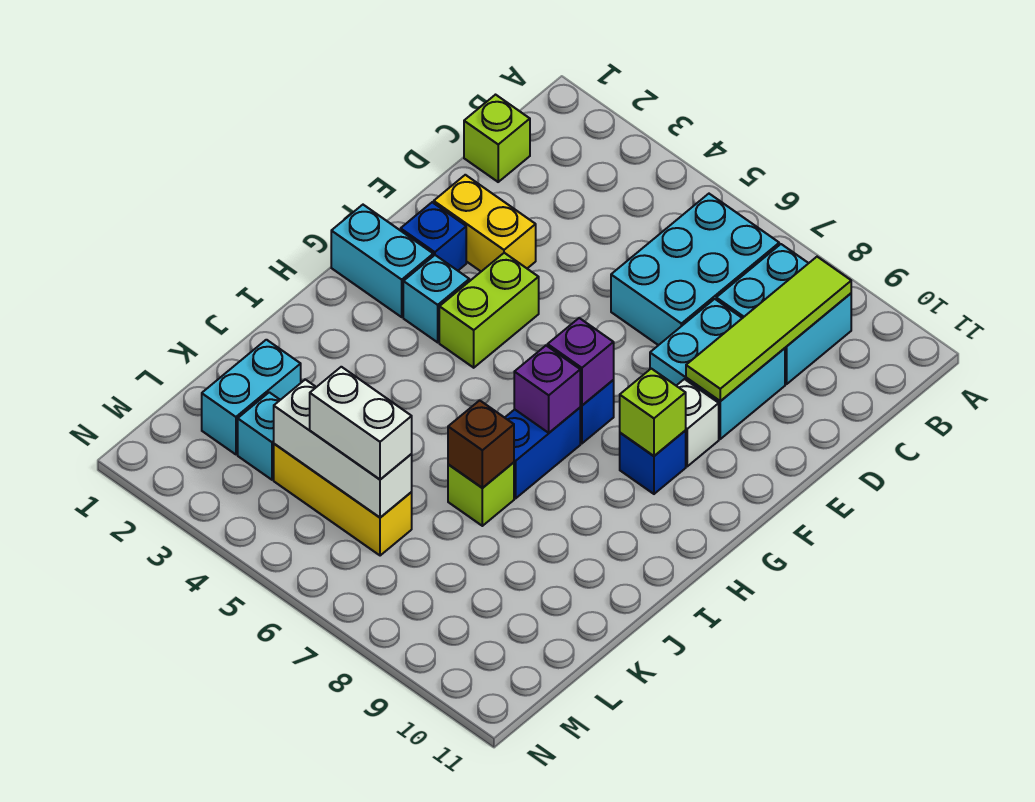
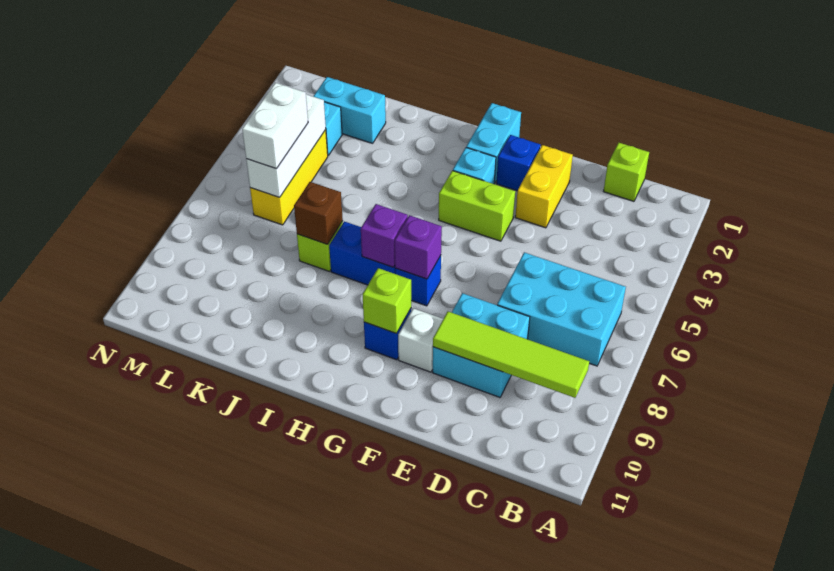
cyan brick B8:C9 level 1 -> none

